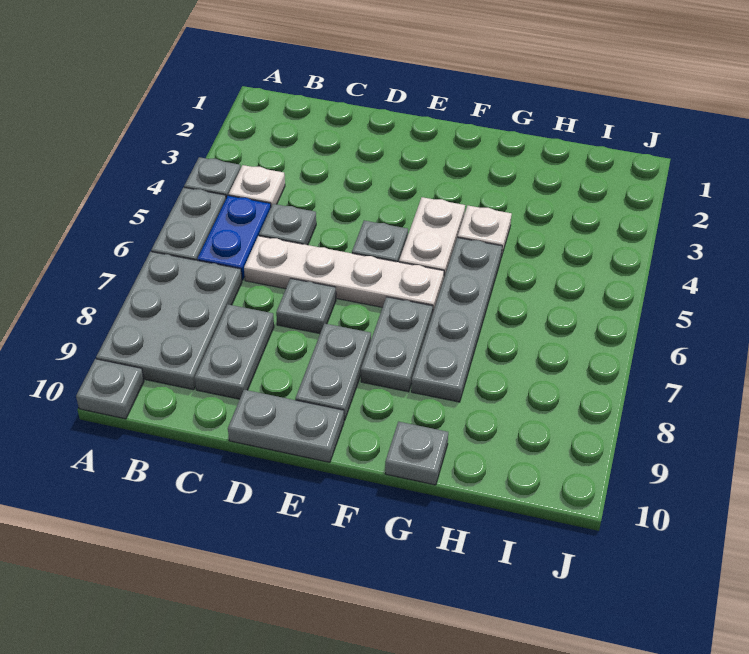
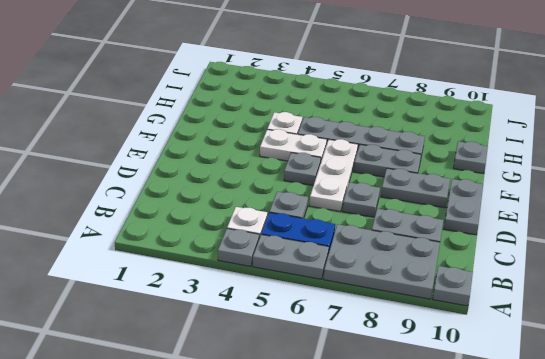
white plate C6:F6 level 1 -> white plate D6:F6 level 1

